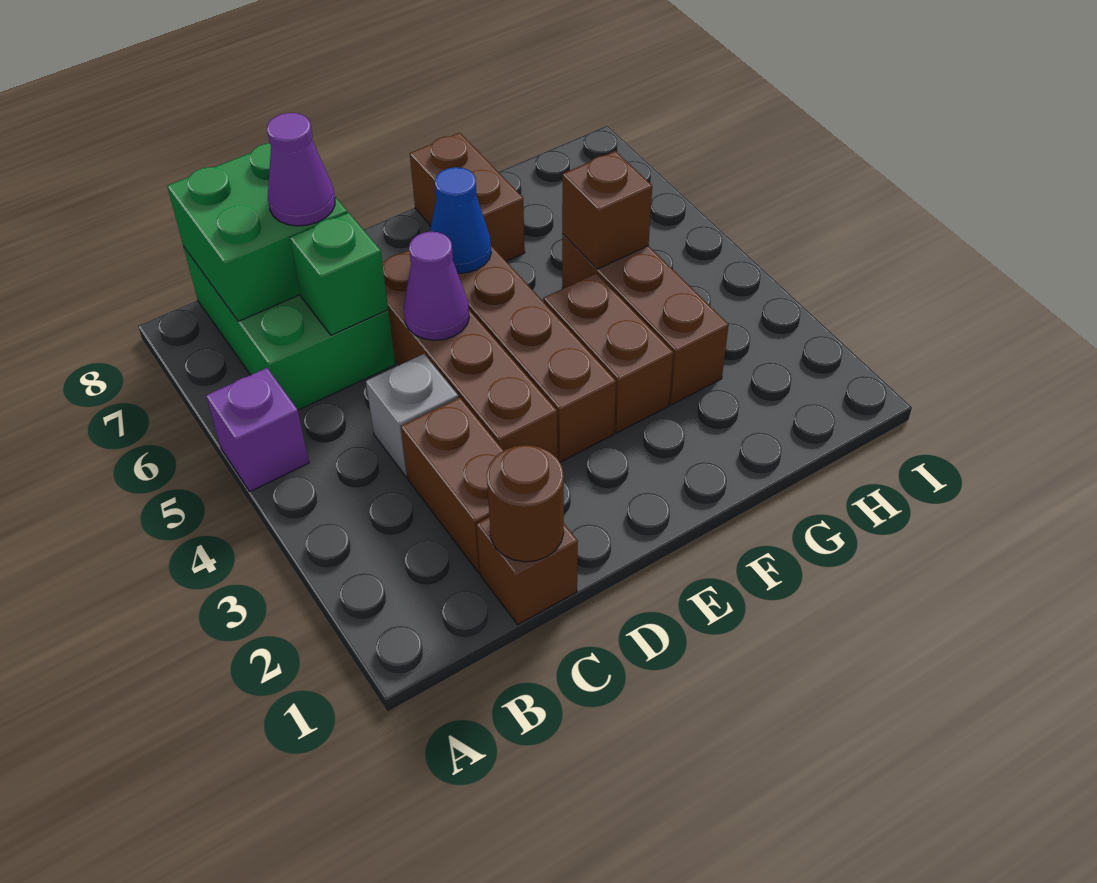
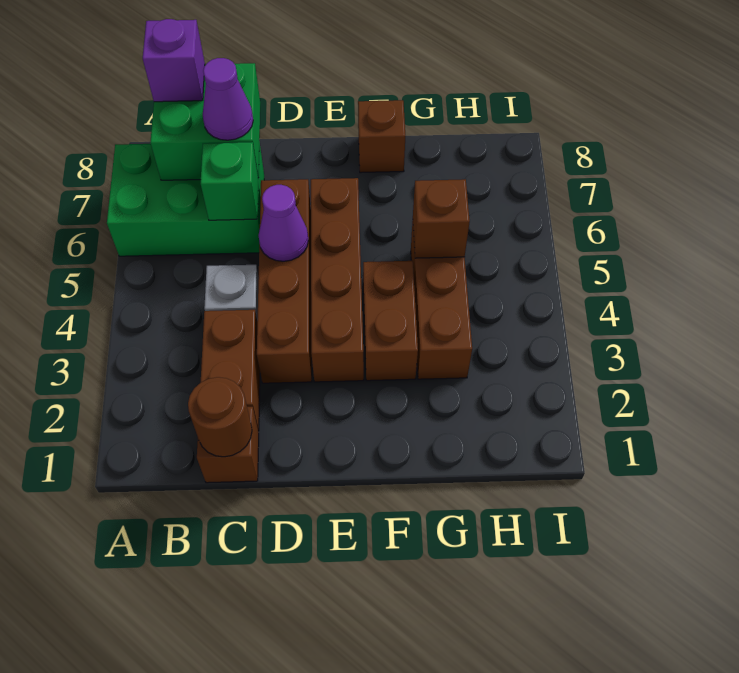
purple brick A5 level 1 -> purple brick B8 level 3
green brick B6:C8 level 1 -> green brick A6:C7 level 1
blue cone E6 level 2 -> none
brown brick F7:F8 level 1 -> brown brick F8 level 1

